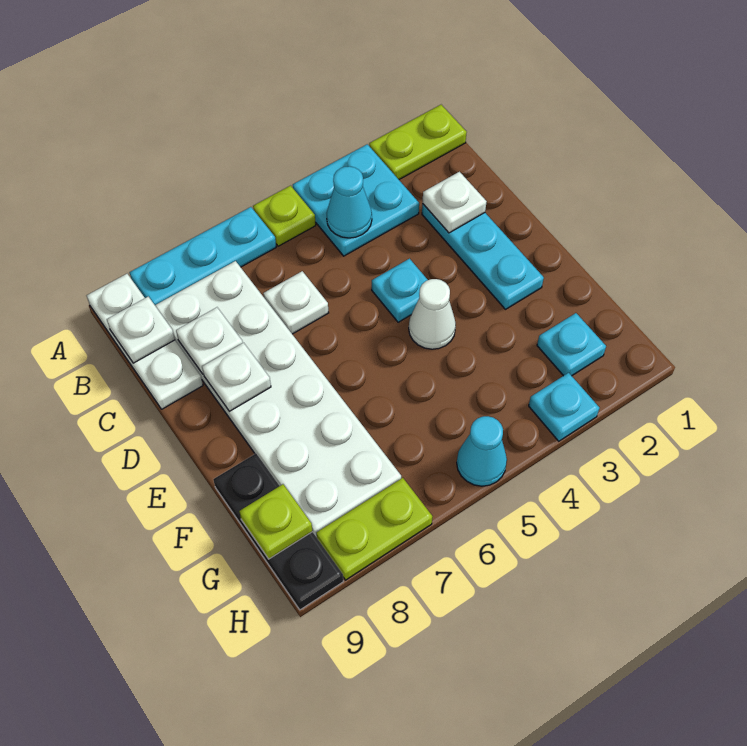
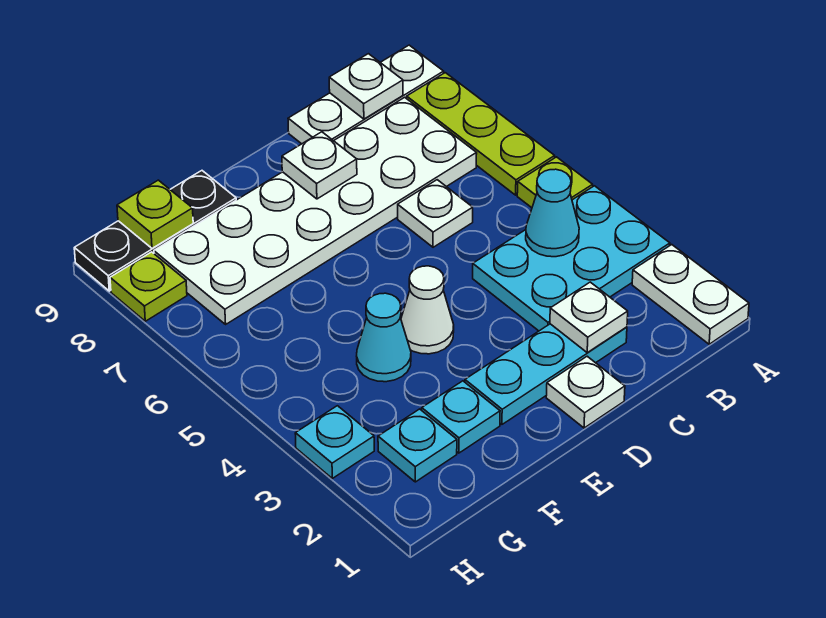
lime plate A1:A2 level 1 -> white plate A1:A2 level 1
cyan plate A3:B4 level 1 -> cyan plate A3:C4 level 1
cyan plate A6:A8 level 1 -> lime plate A6:A8 level 1
white plate C8 level 2 -> white plate D1 level 1
cyan plate D4 level 1 -> cyan plate F2 level 1
cyan cone H5 level 1 -> cyan cone F4 level 1
lime plate H7:H8 level 1 -> lime plate H8 level 1

